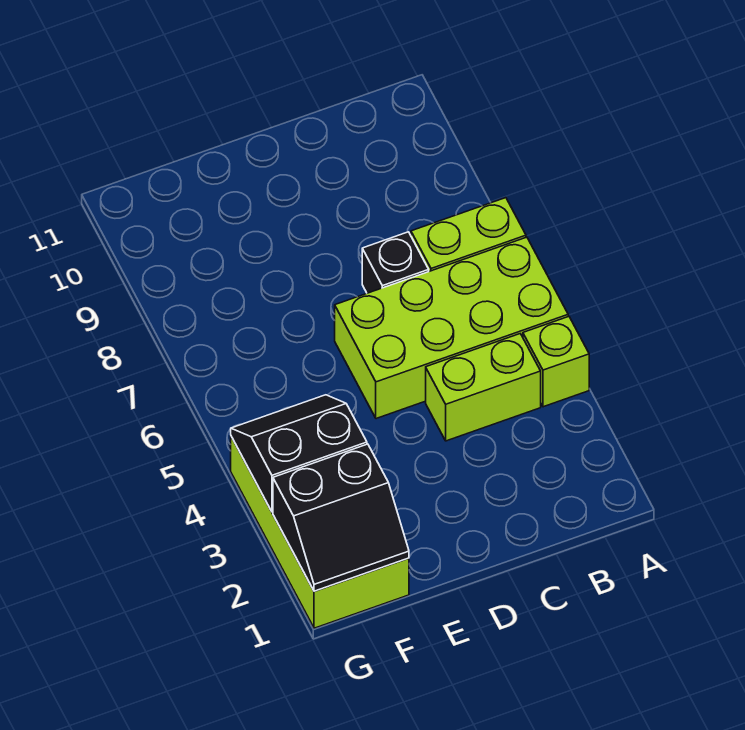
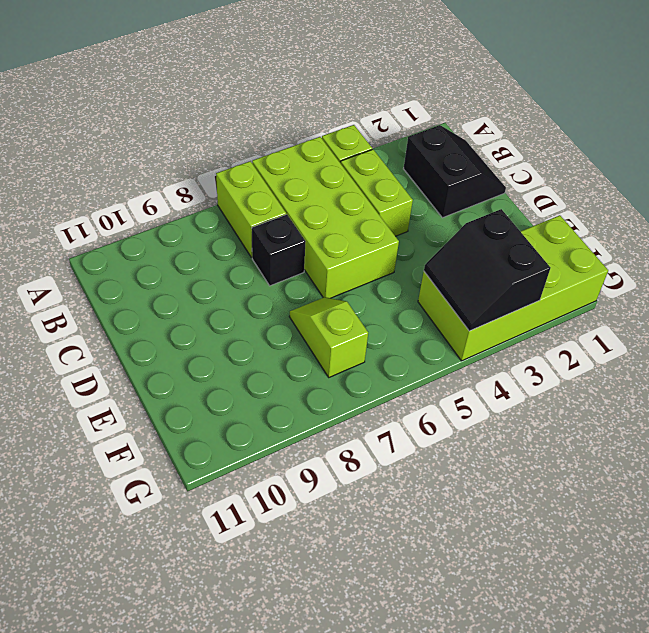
none -> lime slope E7:F7 level 1 top F
black slope F1:G2 level 2 top 2 -> black slope B1:C2 level 1 top 2

